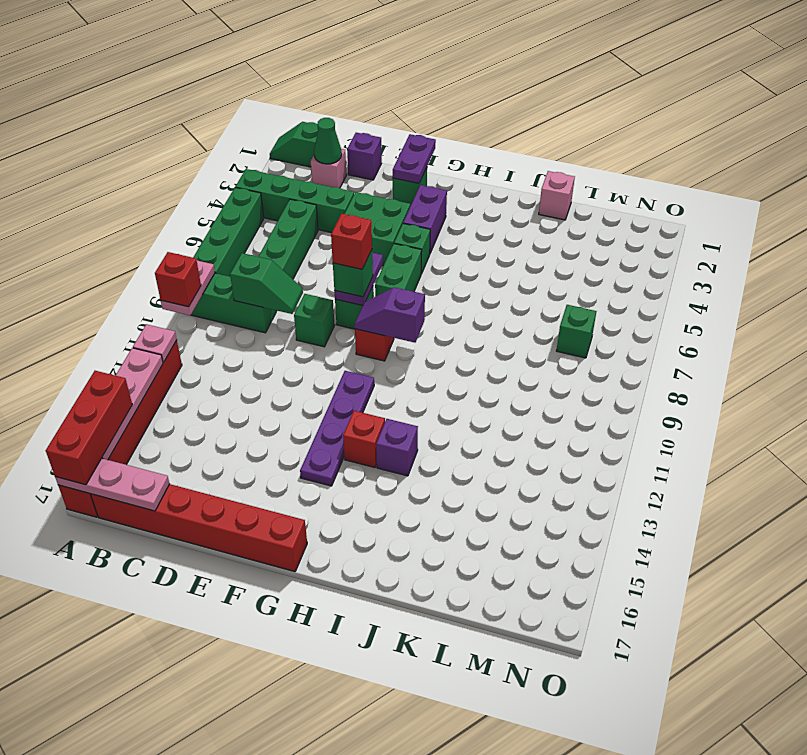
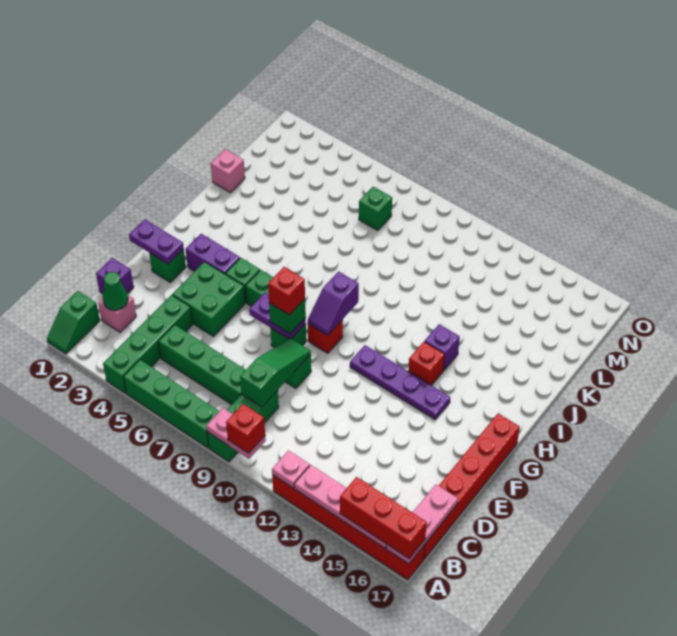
green slope C9:D9 level 2 top C -> green slope C9:E9 level 2 top C

